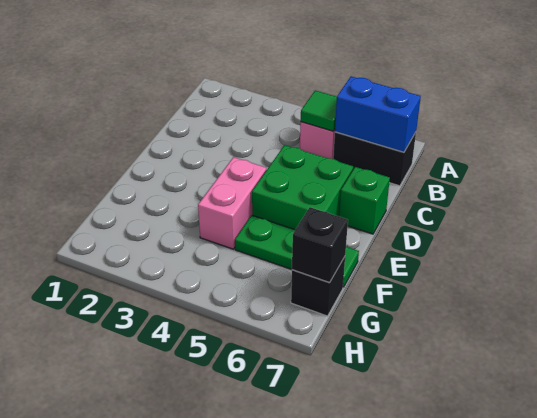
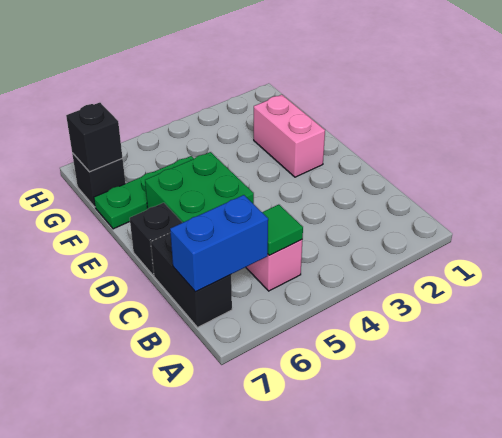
black brick B6:B7 level 1 -> black brick B7:C7 level 1
green brick D7 level 1 -> black brick D7 level 1
pink brick E4:F4 level 1 -> pink brick E2:F2 level 1

